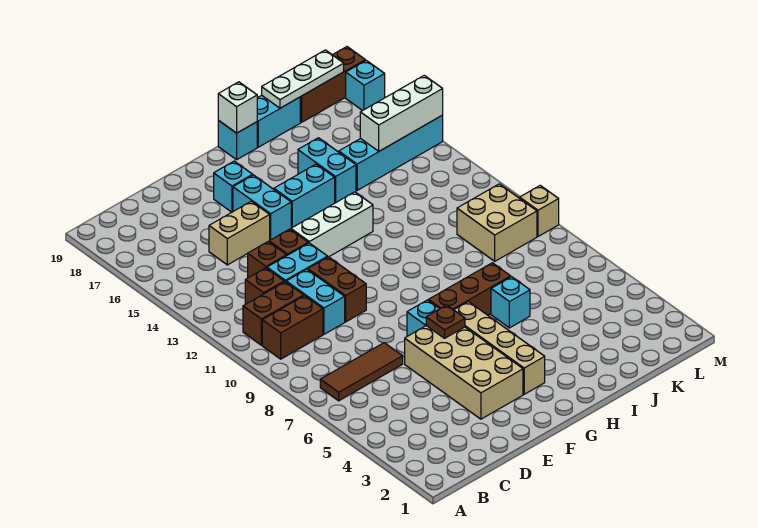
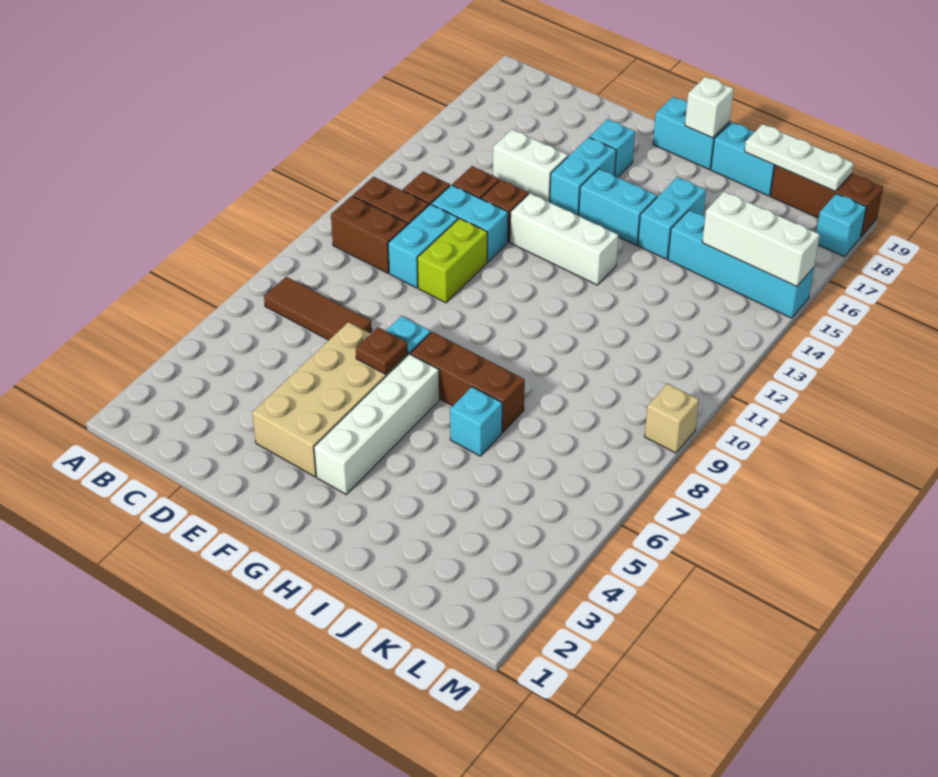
tan brick D15:E15 level 1 -> white brick D15:E15 level 1
brown brick E10:E11 level 1 -> lime brick E10:E11 level 1
tan brick G3:G6 level 1 -> white brick G3:G6 level 1
cyan brick H19 level 1 -> cyan brick G19:H19 level 1
tan brick K9:L10 level 1 -> none

